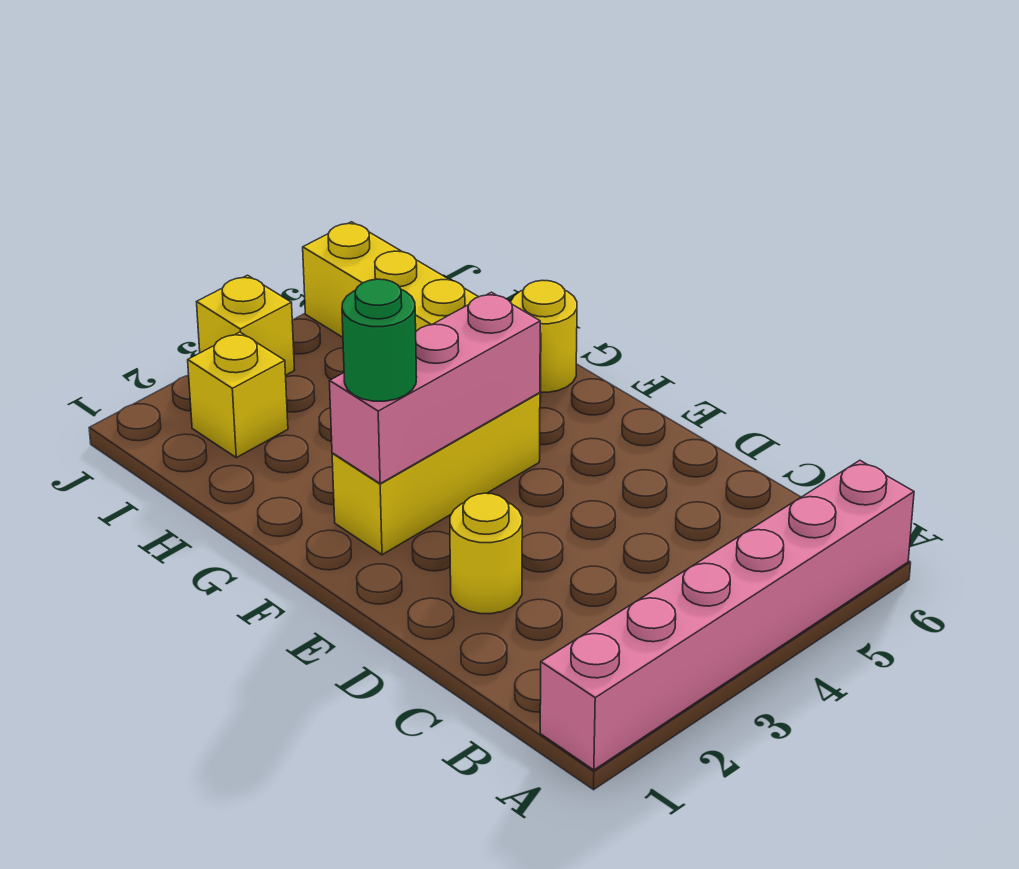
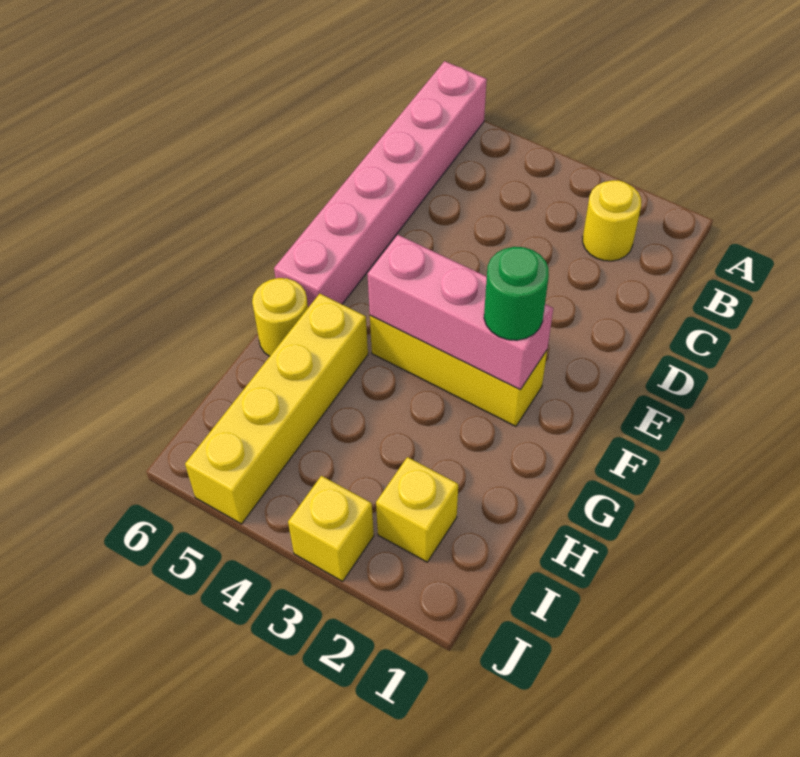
pink brick A1:A6 level 1 -> pink brick A6:F6 level 1
yellow round brick D2 level 1 -> yellow round brick B2 level 1

